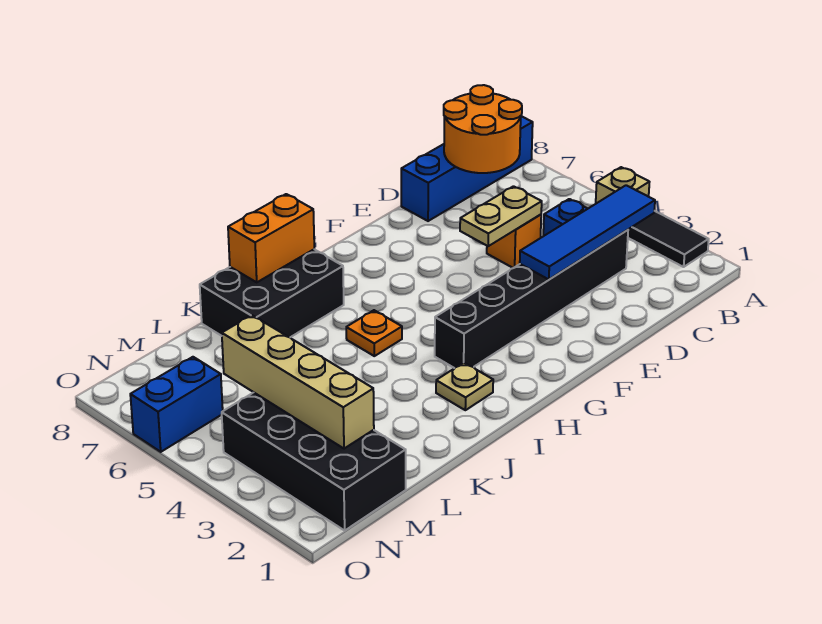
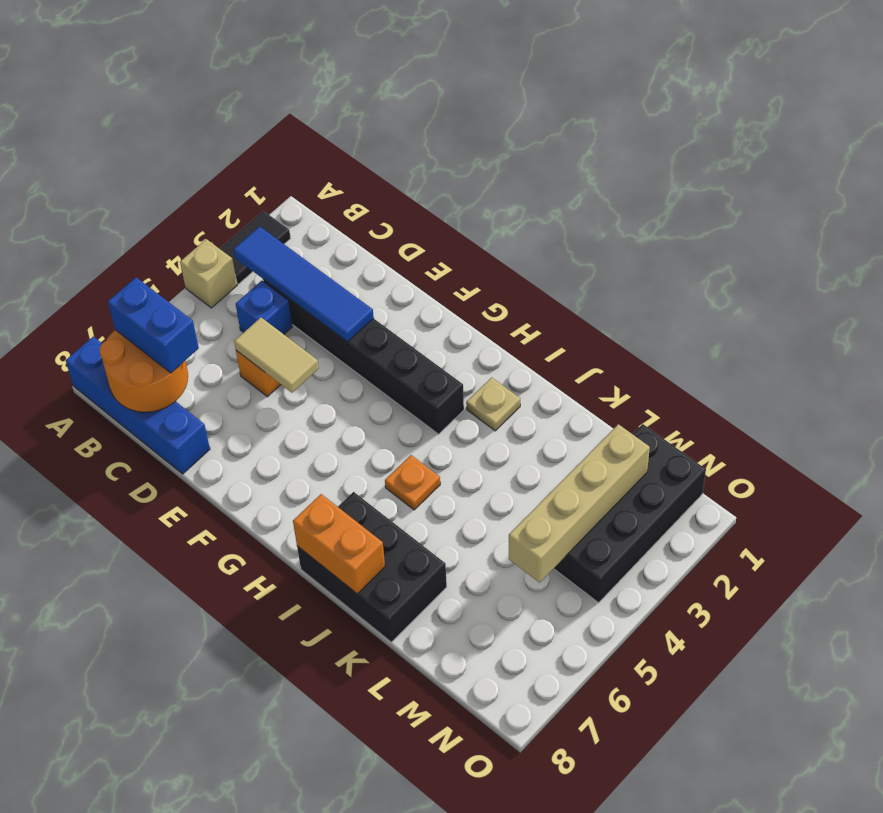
tan plate D5:E5 level 2 -> tan tile D5:E5 level 2
blue brick N6:O6 level 1 -> blue brick B7:C7 level 3

